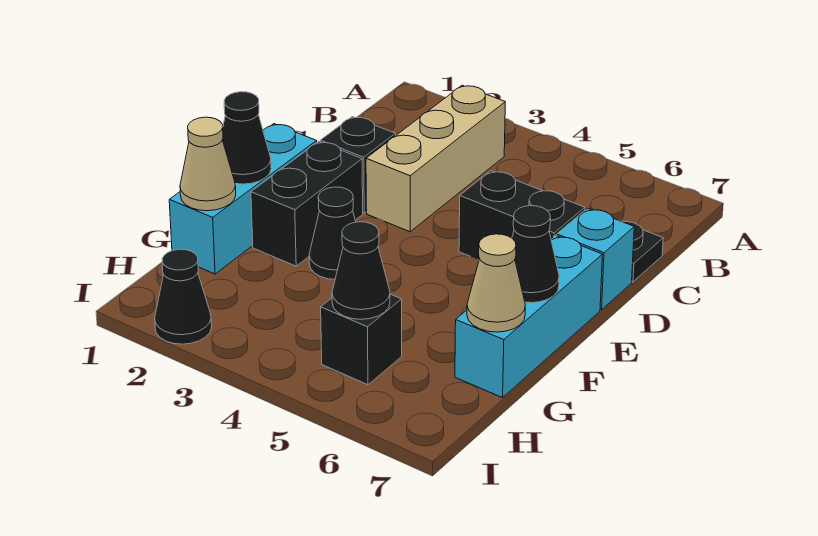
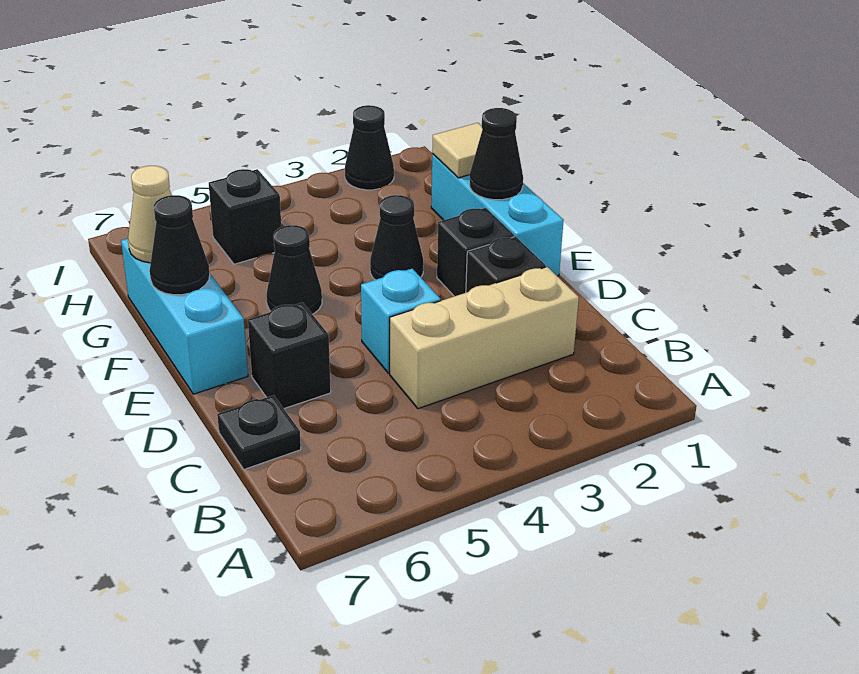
tan brick B3:D3 level 1 -> tan brick C2:C4 level 1
black brick D5:D6 level 1 -> black brick D6 level 1
cyan brick D7 level 1 -> cyan brick D4 level 1
black brick E2:F2 level 1 -> black brick E2 level 1
tan cone G1 level 2 -> tan tile G1 level 2
black cone H5 level 2 -> black cone F5 level 1

